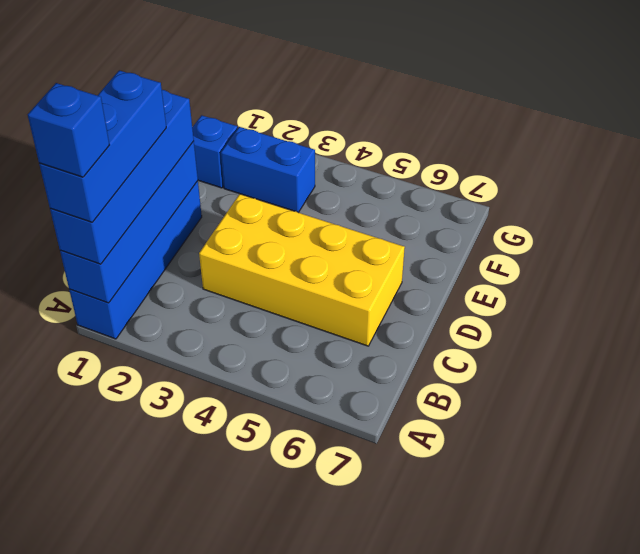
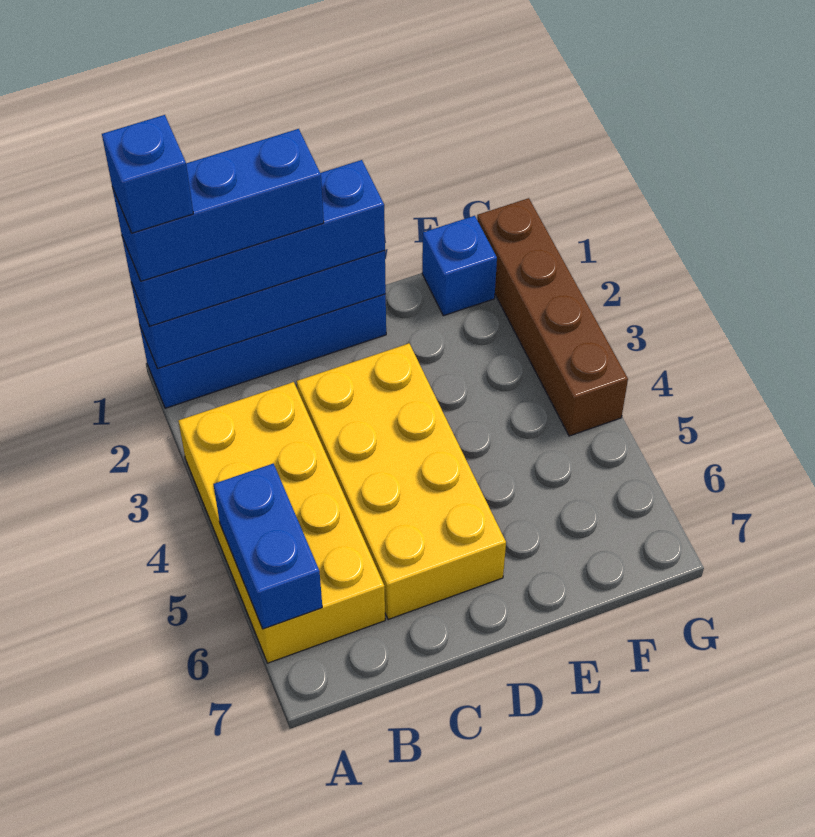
none -> yellow brick A3:B6 level 1
blue brick F2:F3 level 1 -> blue brick A5:A6 level 2
none -> brown brick G1:G4 level 1

